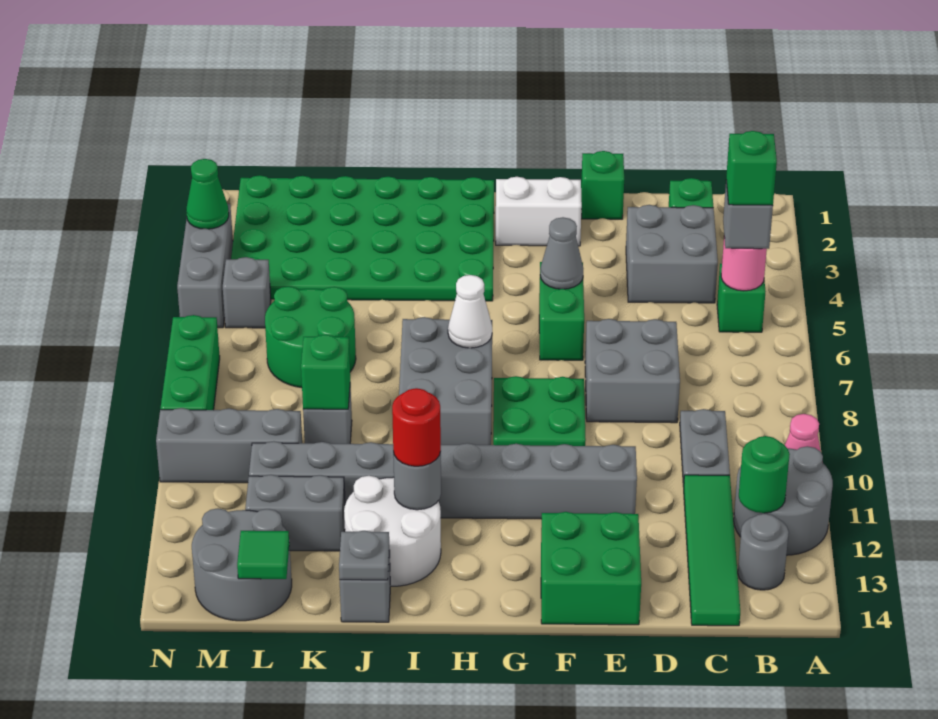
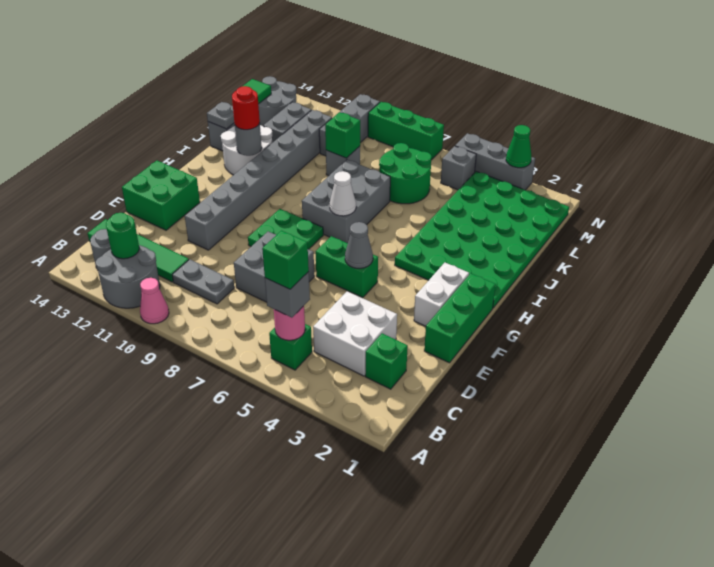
grey brick C3:D4 level 1 -> white brick C3:D4 level 1
green brick E1 level 1 -> green brick E1:G1 level 1
grey brick H7:I9 level 1 -> grey brick H7:J8 level 1

